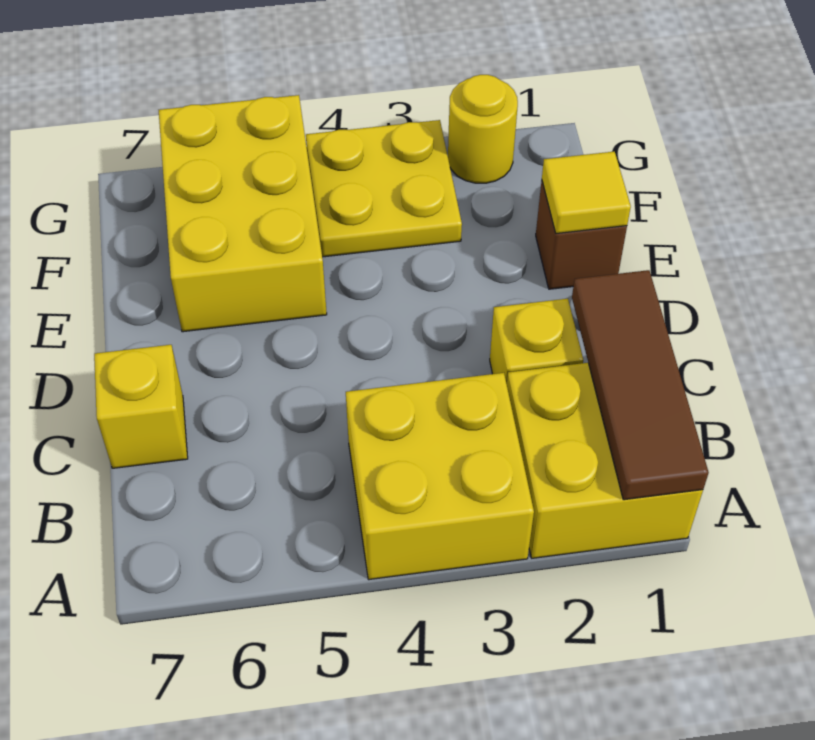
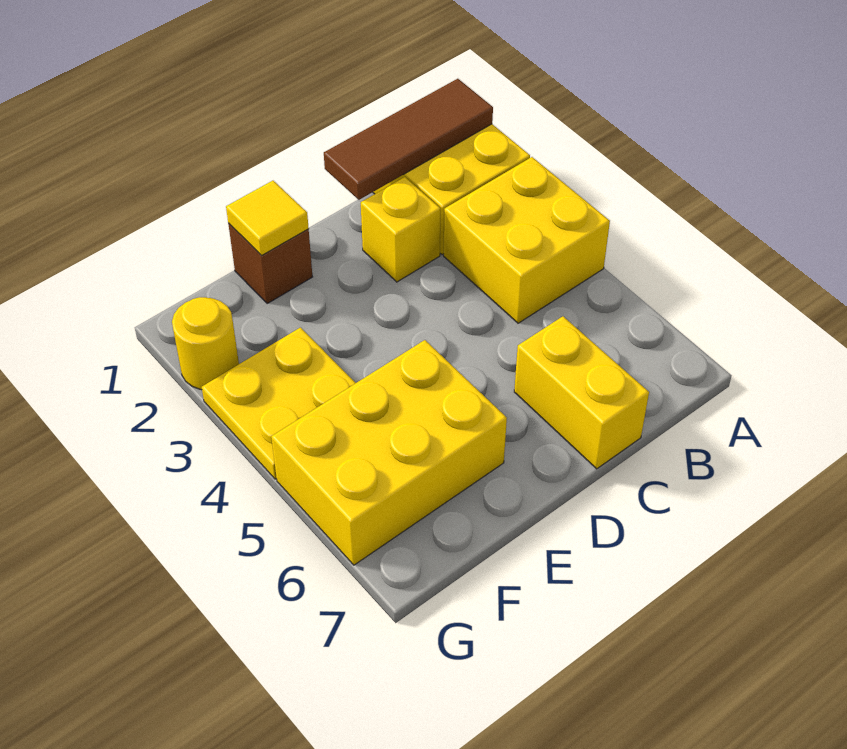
yellow brick C7 level 1 -> yellow brick C6:C7 level 1

